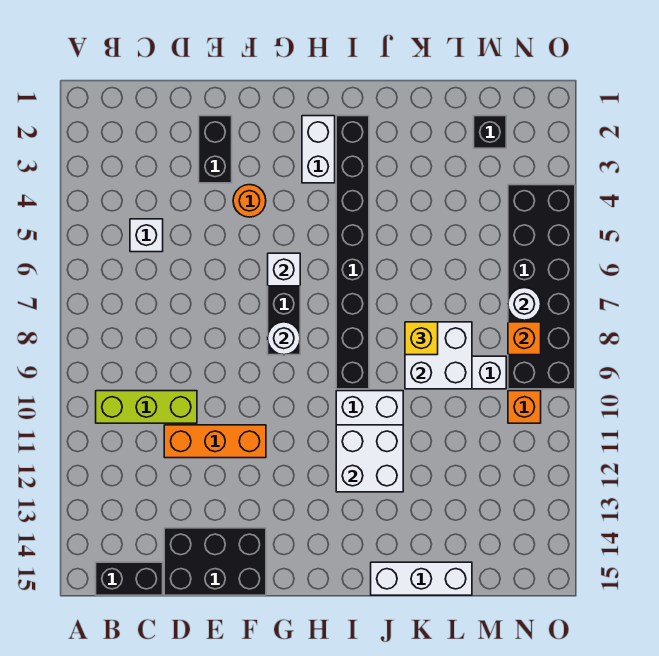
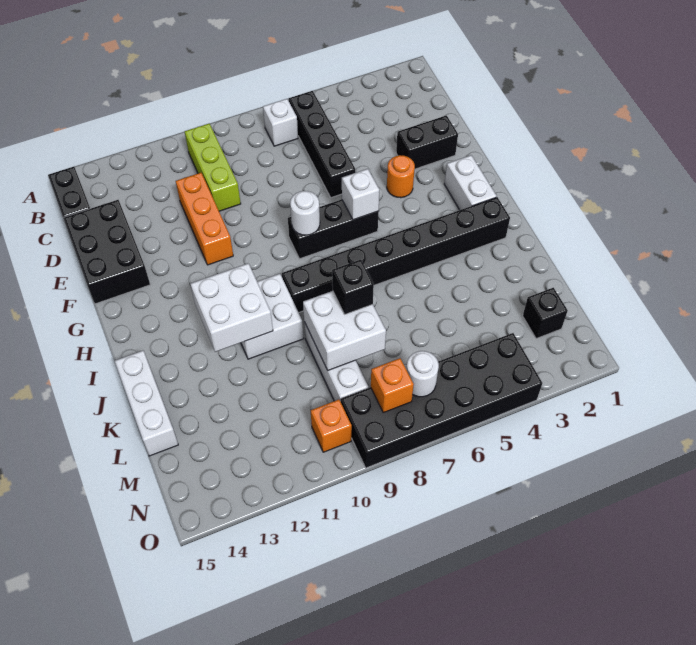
none -> black brick B6:E6 level 1
white brick C5 level 1 -> white brick B7 level 1
white brick H2:H3 level 1 -> white brick G2:H2 level 1
yellow brick K8 level 3 -> black brick K8 level 3

